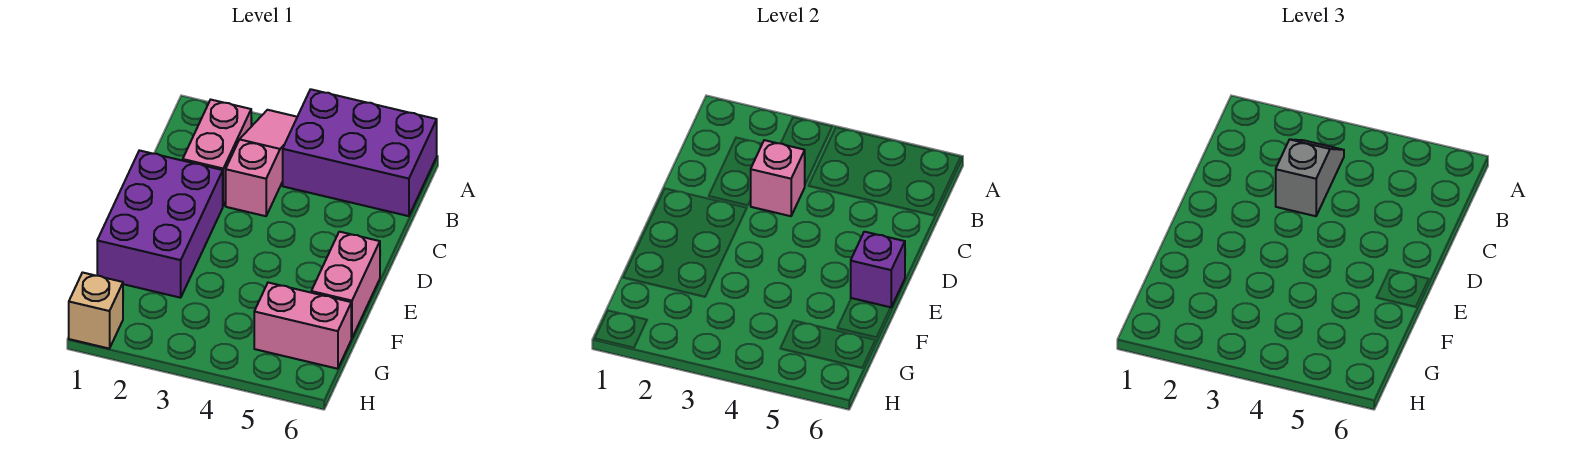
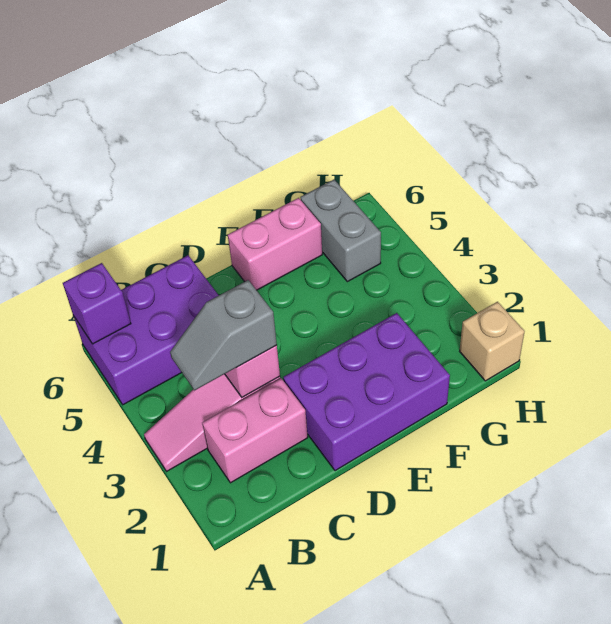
purple brick A4:B6 level 1 -> purple brick A5:C6 level 1
purple brick E6 level 2 -> purple brick A6 level 2
pink brick G5:G6 level 1 -> grey brick G5:G6 level 1

